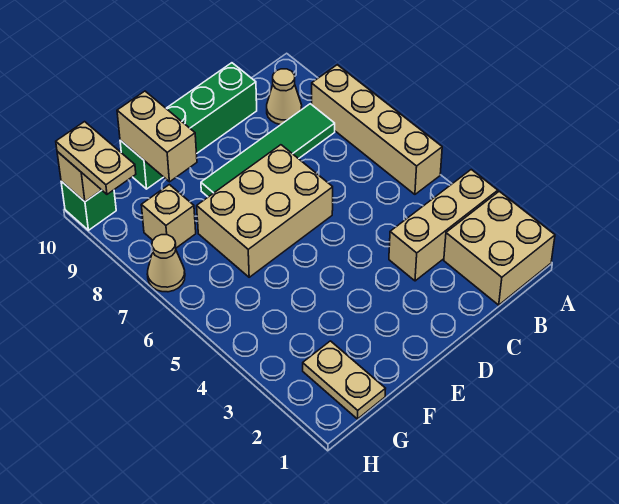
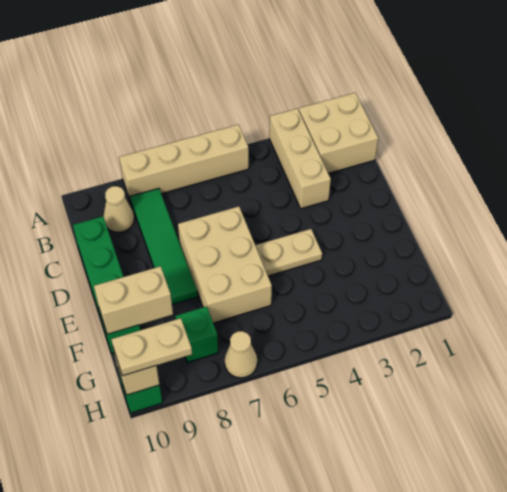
tan plate G1:G2 level 1 -> tan plate E4:E5 level 1
tan brick G8 level 1 -> green brick G8 level 1

